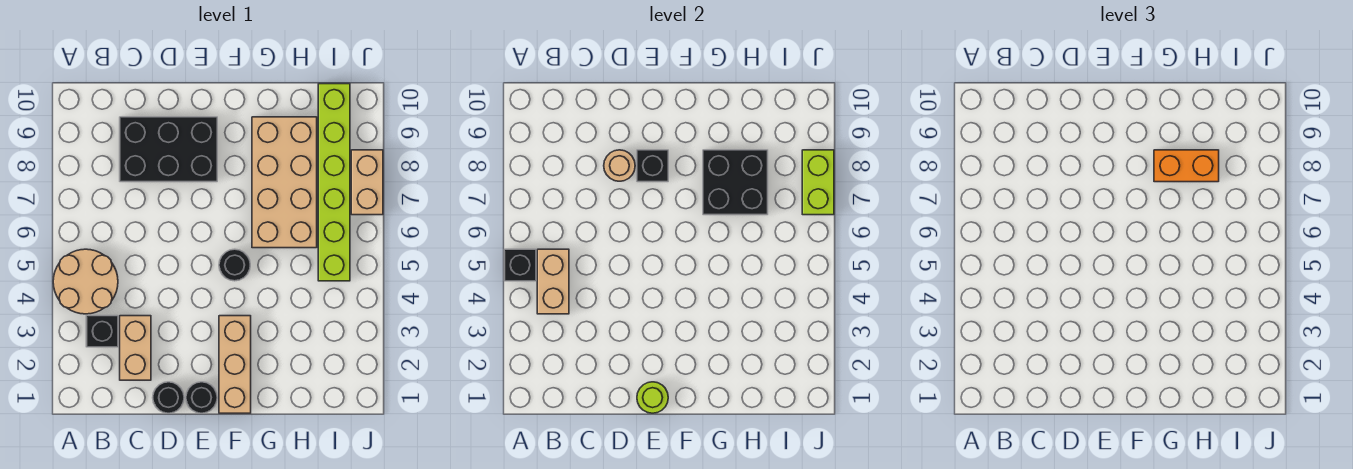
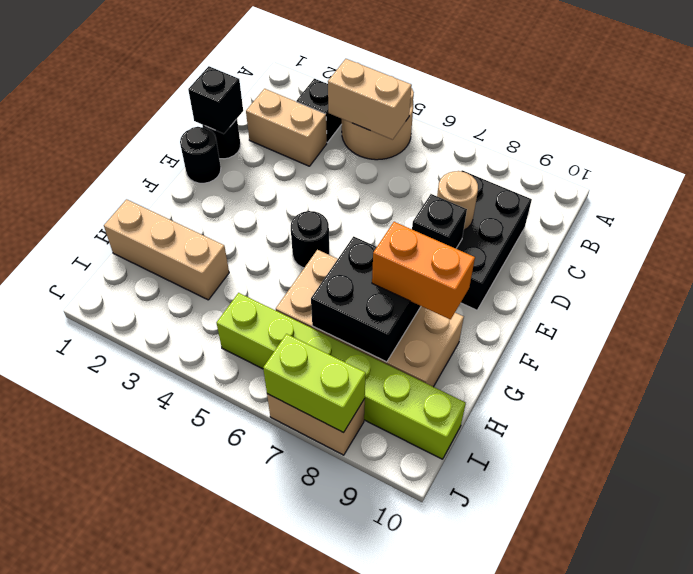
black brick A5 level 2 -> black brick D1 level 2
lime round brick E1 level 2 -> none
tan brick F1:F3 level 1 -> tan brick H1:H3 level 1
orange brick G8:H8 level 3 -> orange brick G8:G9 level 3

